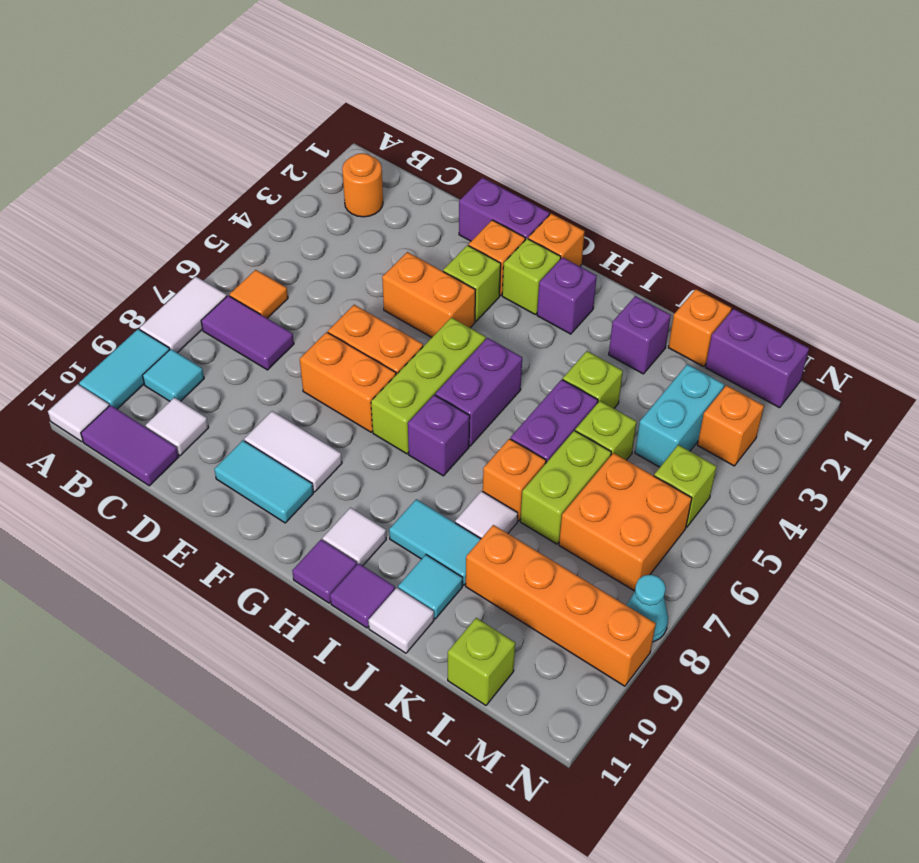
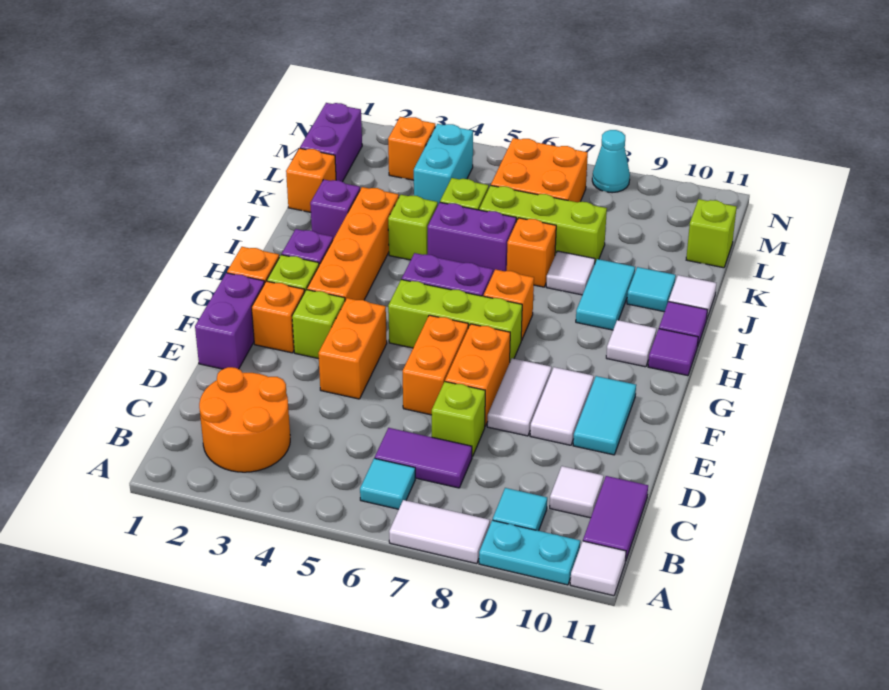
cyan tile A9:A10 level 1 -> cyan plate A9:A10 level 1
orange round brick B2 level 1 -> orange round brick B2:C3 level 1
orange tile B6 level 1 -> cyan tile B6 level 1
purple tile B7:C7 level 1 -> purple tile C6:C7 level 1
none -> white tile E8:F8 level 1
purple brick H7 level 1 -> orange brick H7 level 1
lime brick K6:K7 level 1 -> lime brick K6:K8 level 1
orange brick K9:N9 level 1 -> orange brick G3:J3 level 1
cyan brick L3:L4 level 1 -> cyan brick L4:M4 level 1
lime brick M5 level 1 -> lime brick D7 level 1

